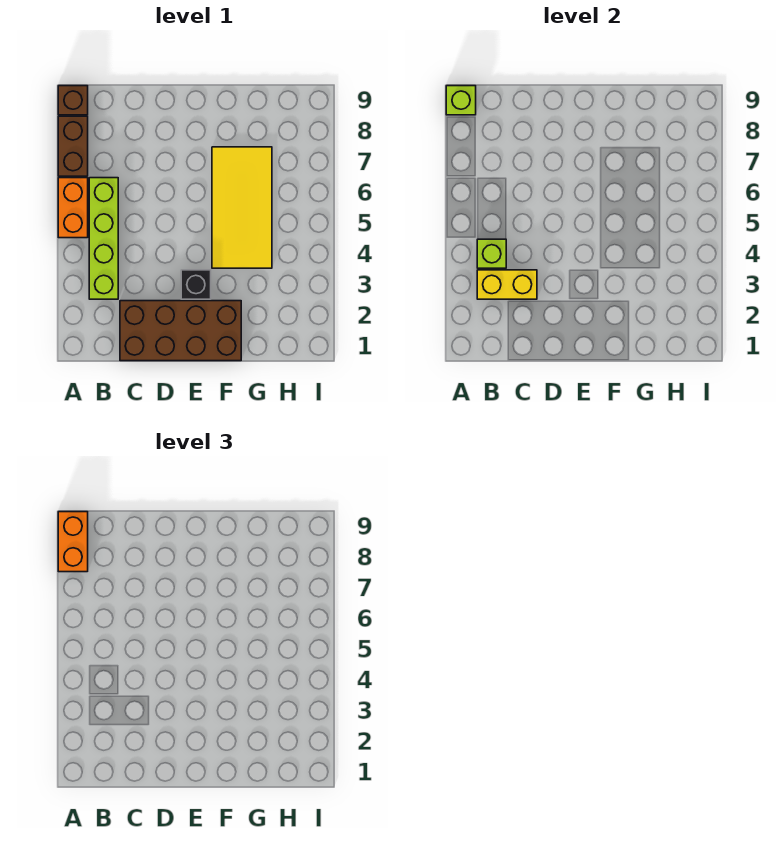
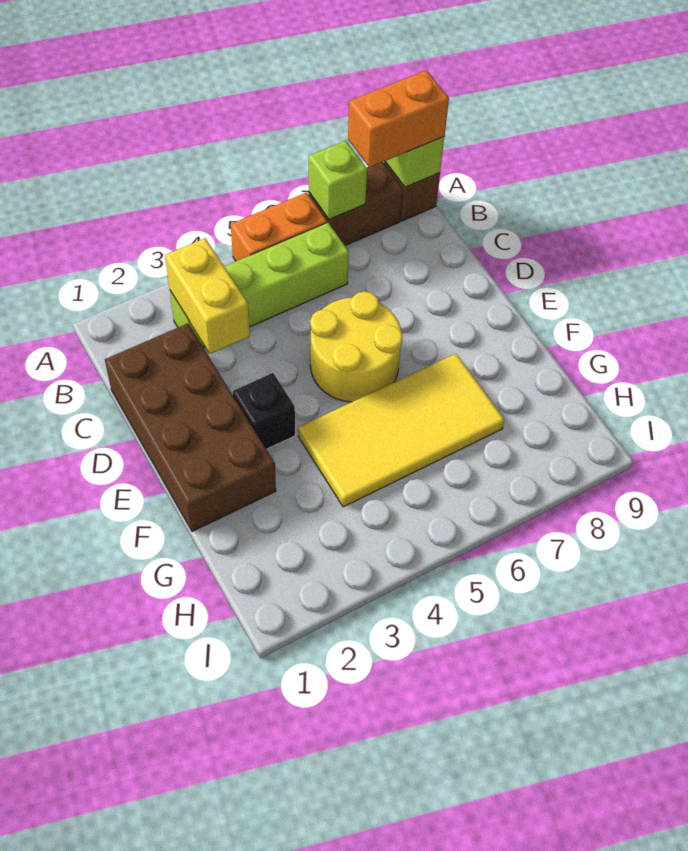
lime brick B4 level 2 -> lime brick A7 level 2
none -> yellow round brick D5:E6 level 1

